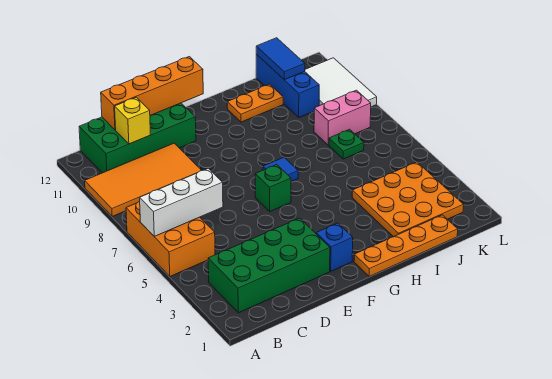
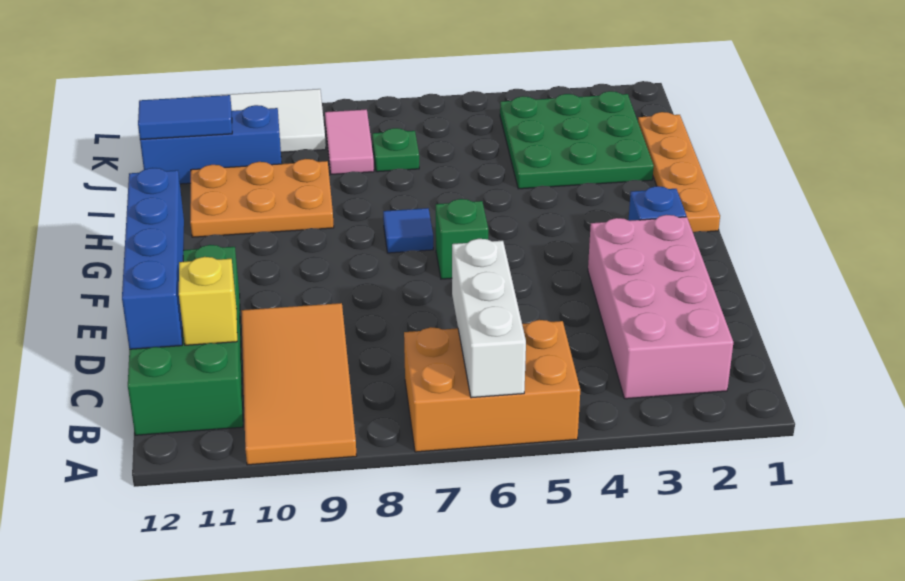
green brick B2:E3 level 1 -> pink brick B2:E3 level 1
orange brick C12:F12 level 2 -> blue brick C12:F12 level 2
orange plate H11:I11 level 1 -> orange plate H9:I11 level 1
orange plate I2:K4 level 1 -> green plate I2:K4 level 1
pink brick J8:K8 level 1 -> pink tile J8:K8 level 1

